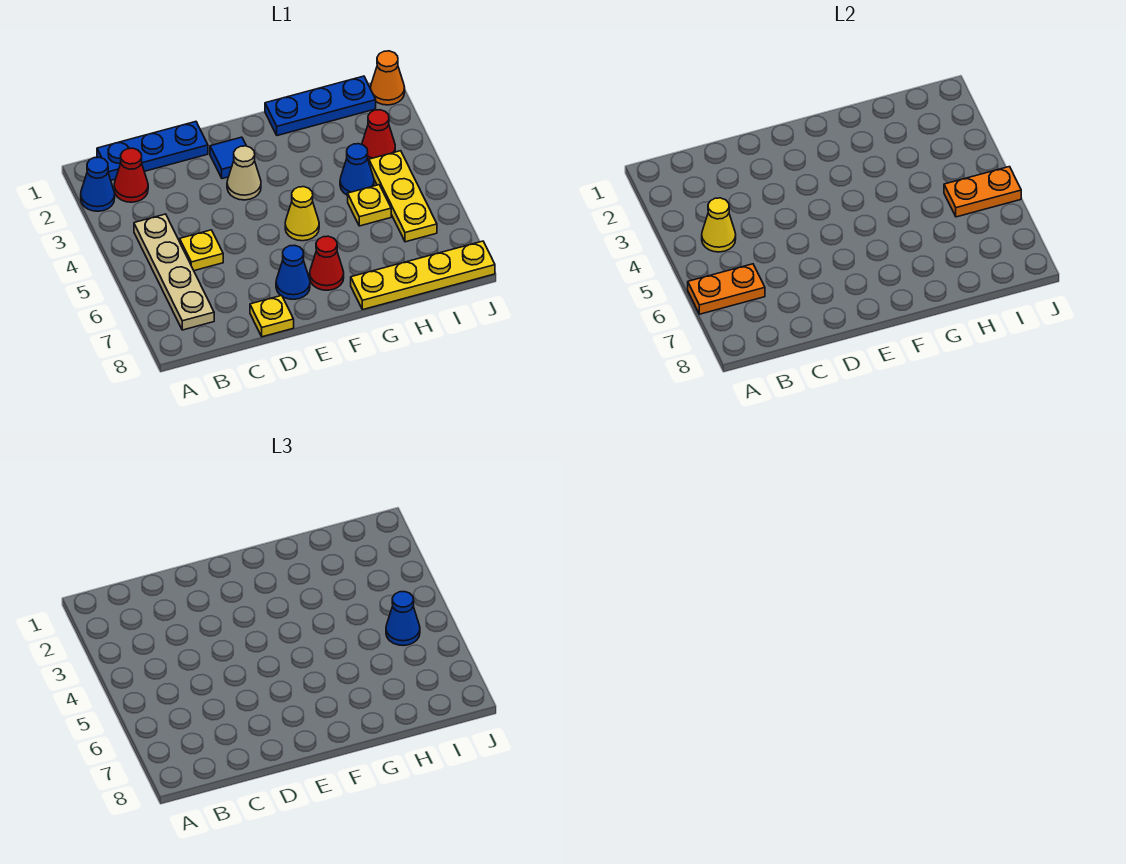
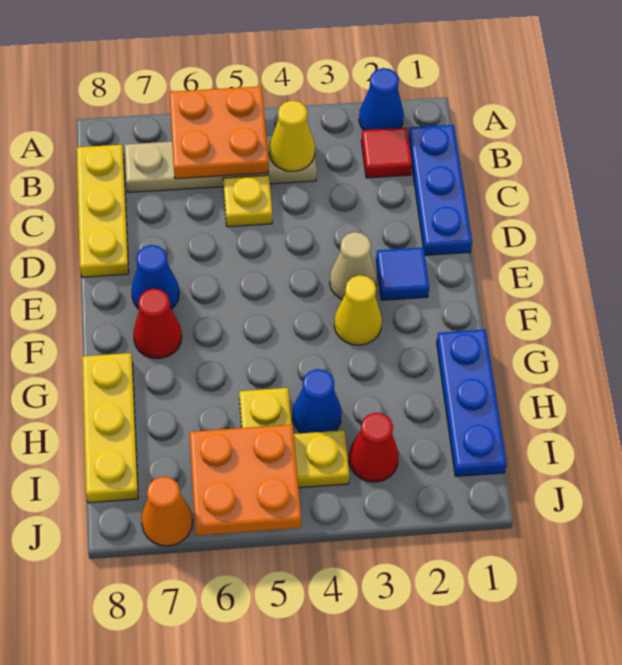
orange plate A6:B6 level 2 -> orange plate A5:B6 level 2
red cone B2 level 1 -> red tile B2 level 1
yellow plate D8 level 1 -> yellow plate B8:D8 level 1
yellow cone F5 level 1 -> yellow cone F3 level 1
yellow plate G8:J8 level 1 -> yellow plate G8:I8 level 1
orange plate I5:J5 level 2 -> orange plate I5:J6 level 2
blue cone I5 level 3 -> none
orange cone J1 level 1 -> orange cone J7 level 1

